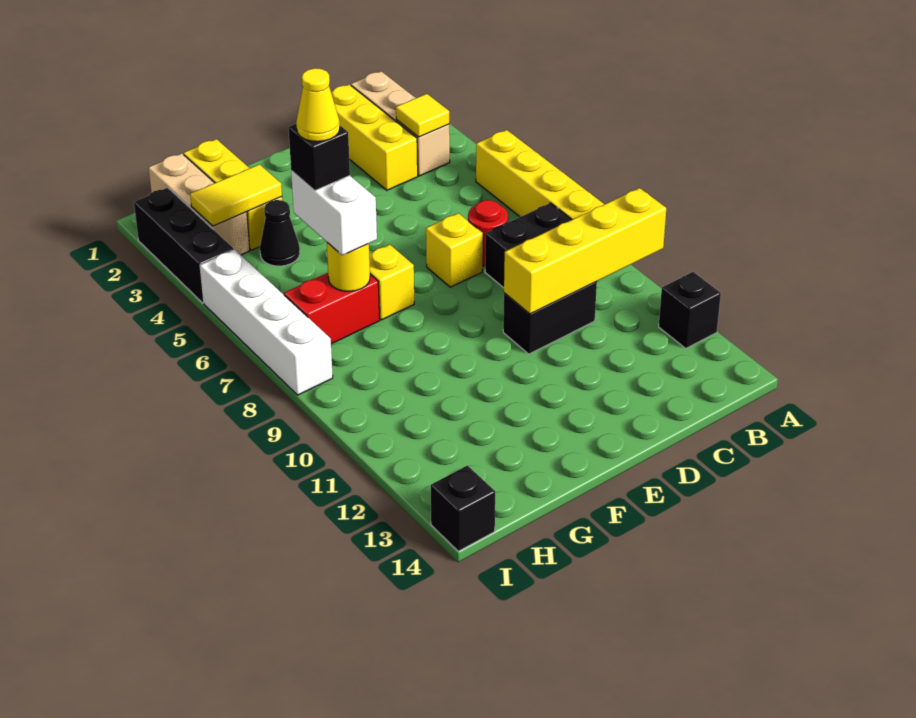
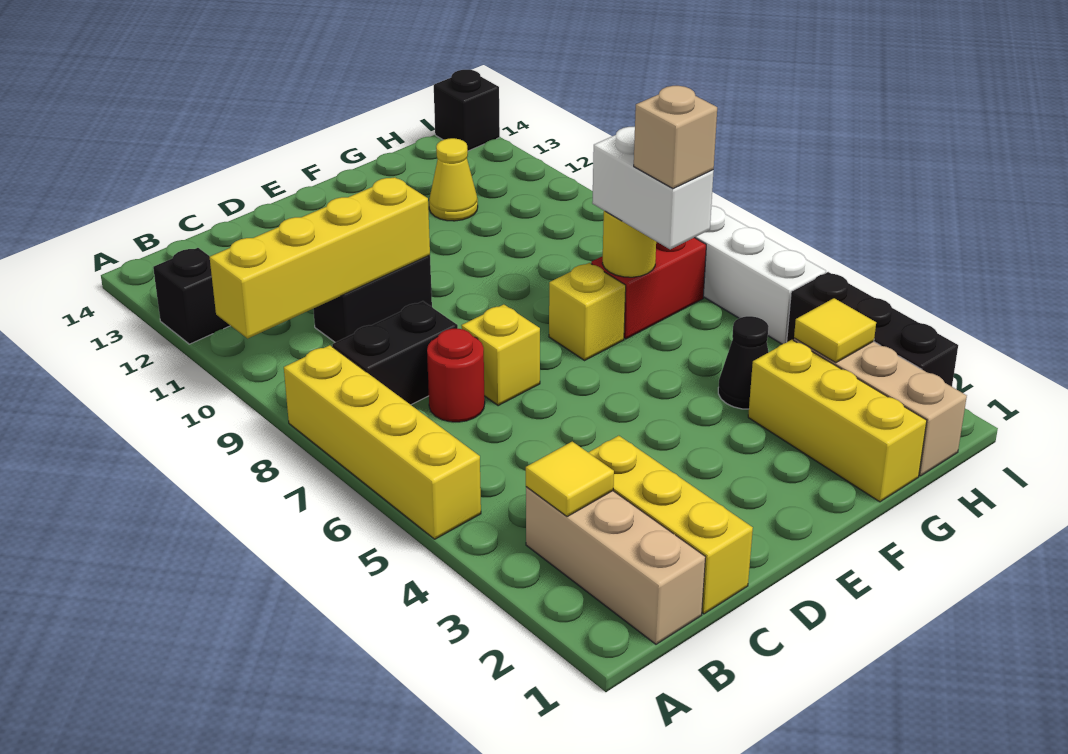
yellow tile G3:H3 level 2 -> yellow tile H3 level 2
black brick G6 level 4 -> tan brick G6 level 4
yellow cone G6 level 5 -> yellow cone G12 level 1

